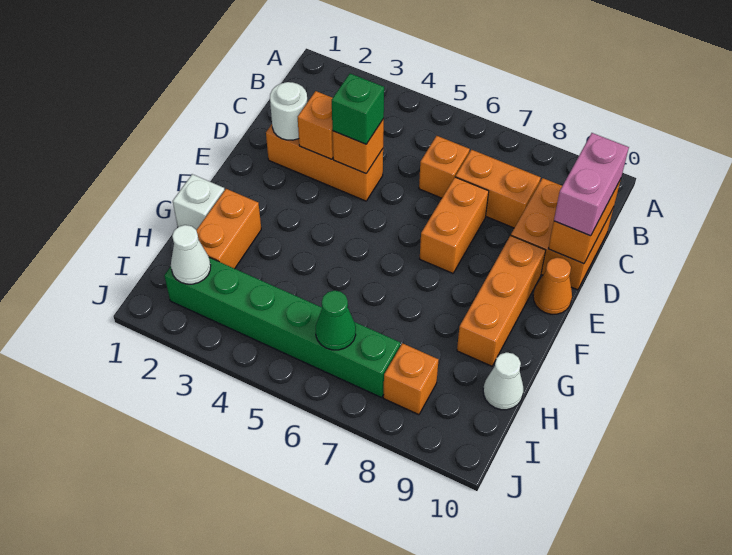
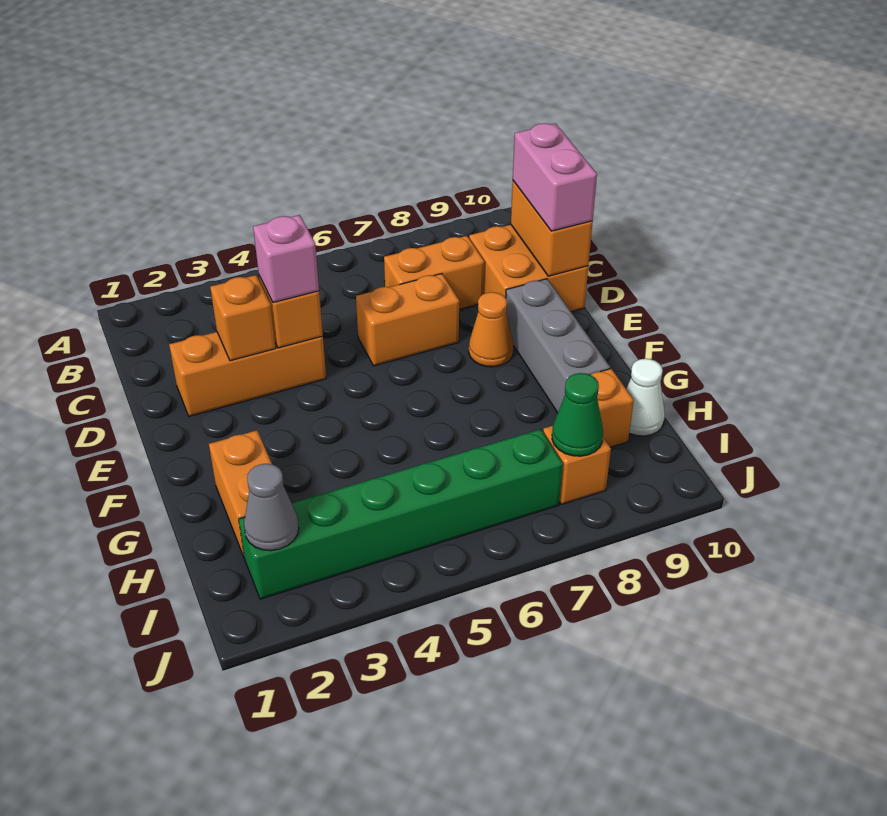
orange brick C6 level 1 -> orange brick H9 level 1
white round brick D2 level 2 -> none
green brick D4 level 3 -> pink brick D4 level 3
orange brick D7:E7 level 1 -> orange brick D6:D7 level 1
orange brick E9:G9 level 1 -> grey brick E9:G9 level 1
orange cone E10 level 1 -> orange cone E8 level 1
white brick G1 level 1 -> none
white cone I2 level 2 -> grey cone I2 level 2
green cone I6 level 2 -> green cone I8 level 2

